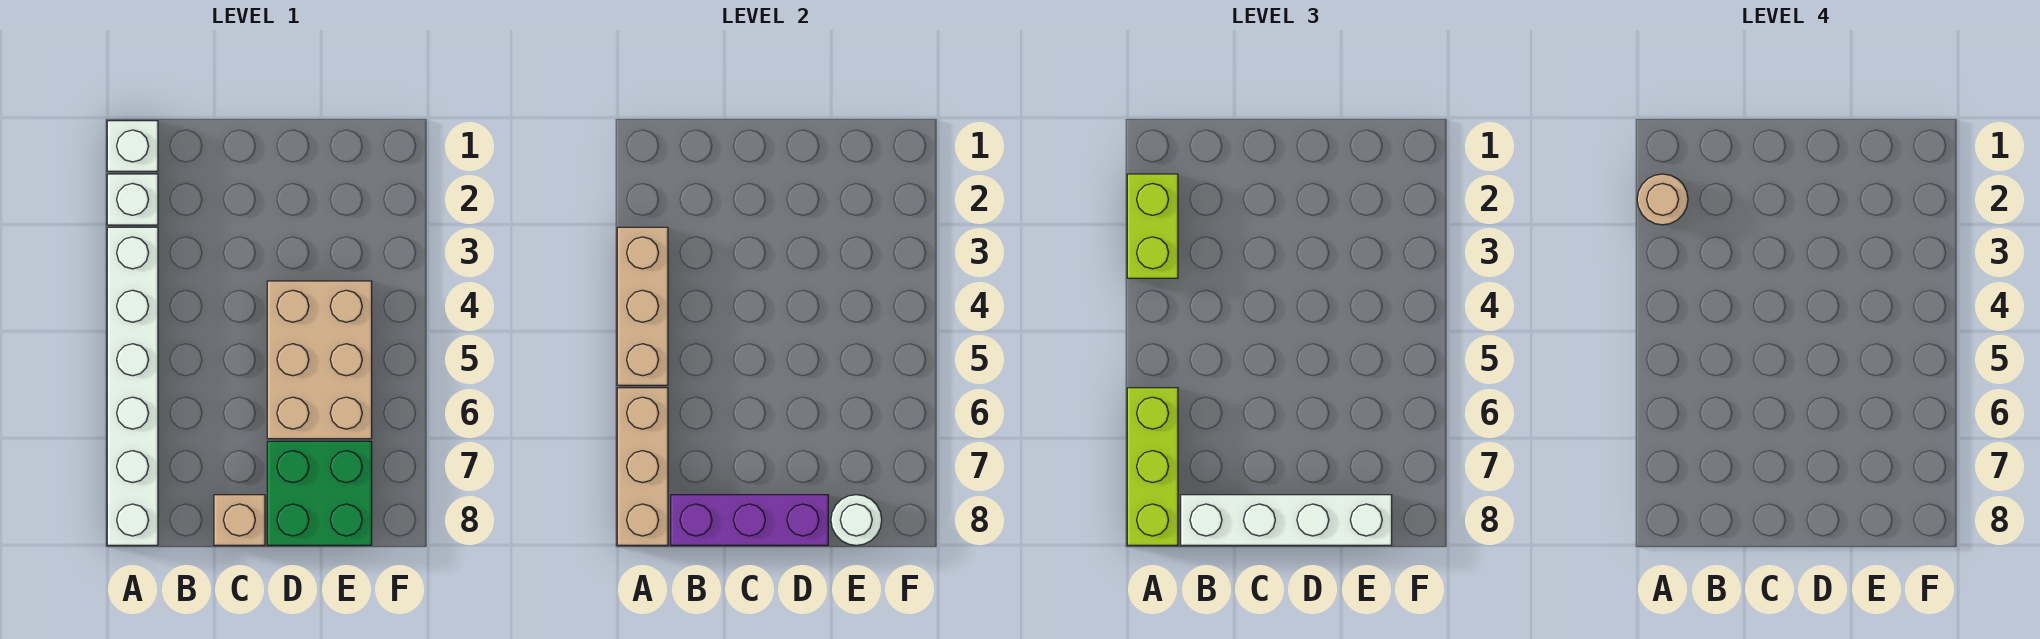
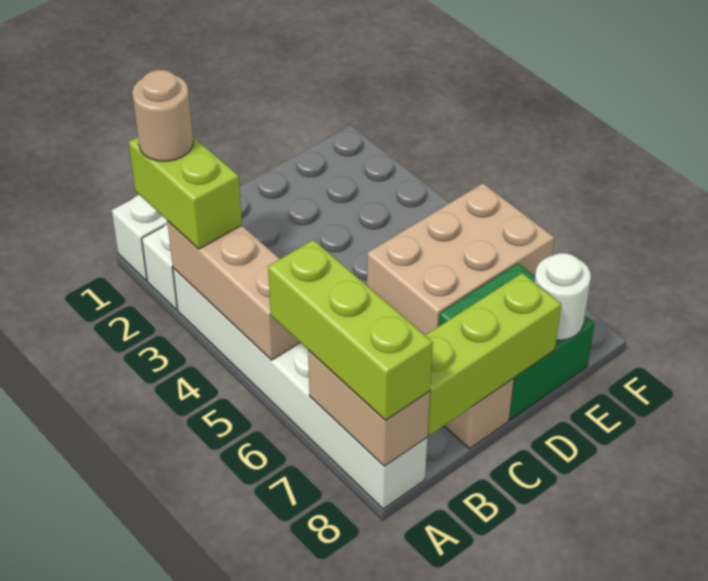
tan brick A6:A8 level 2 -> tan brick A7:A8 level 2
purple brick B8:D8 level 2 -> lime brick B8:D8 level 2
white brick B8:E8 level 3 -> none
tan brick D4:E6 level 1 -> tan brick D5:F6 level 1

